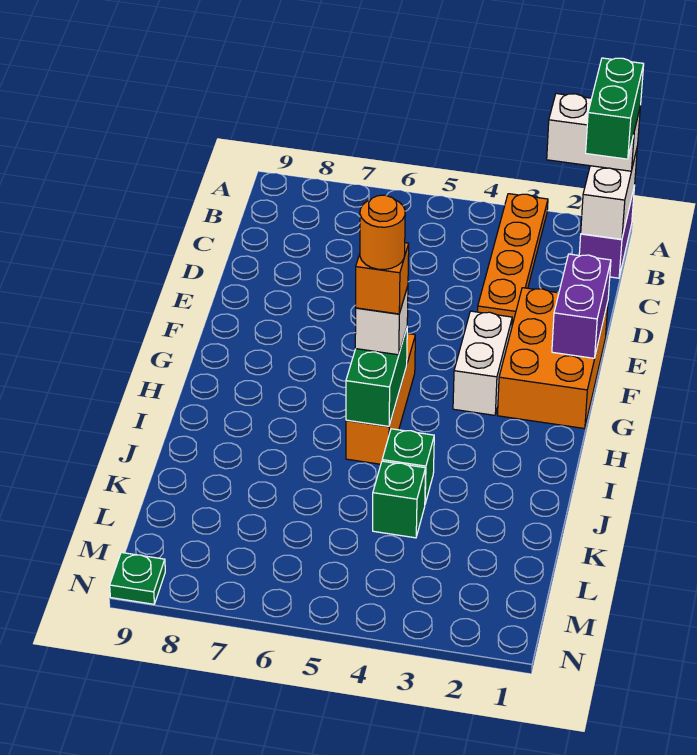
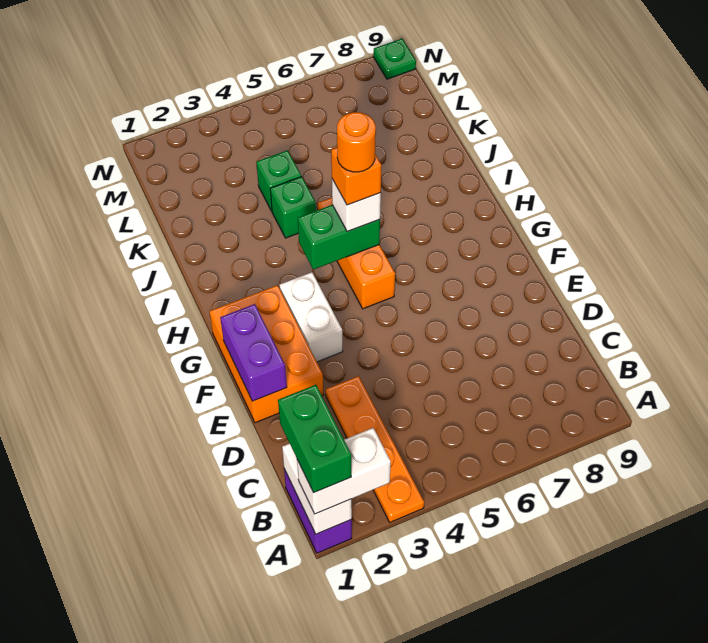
green brick H5:I5 level 2 -> green brick H4:H5 level 2

